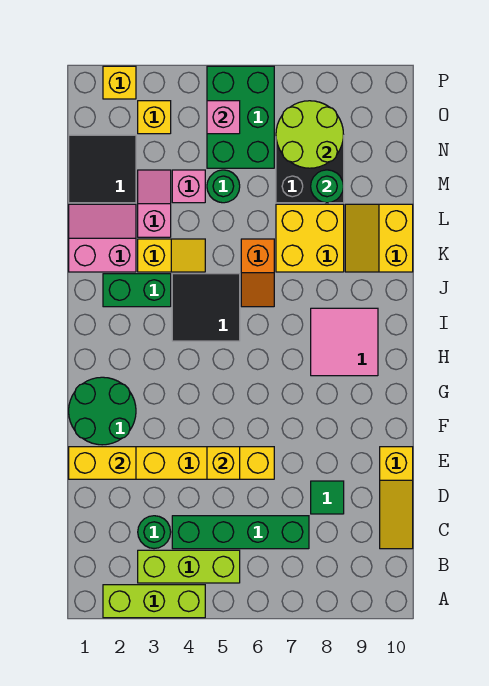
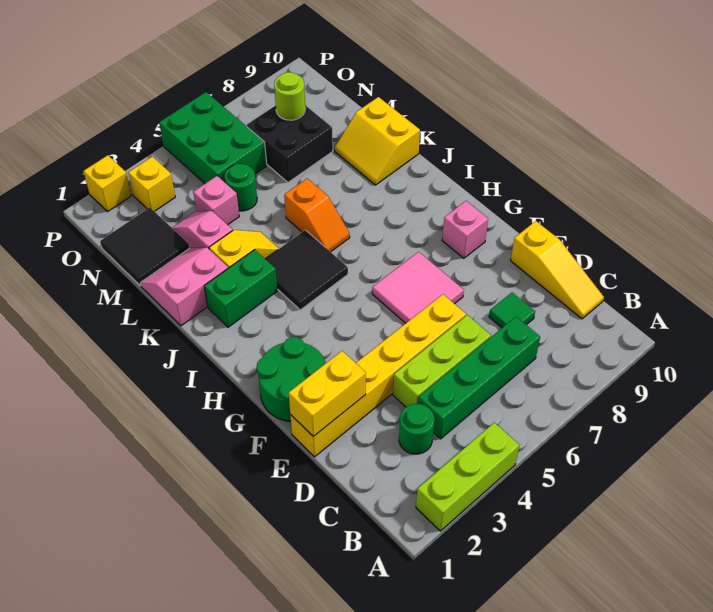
lime brick B3:B5 level 1 -> lime brick D4:D6 level 1
yellow brick E5 level 2 -> none
pink tile H8:I9 level 1 -> pink tile F6:G7 level 1
yellow brick K7:L8 level 1 -> none
green round brick M8 level 2 -> none
lime round brick N7:O8 level 2 -> lime round brick N8 level 2
pink brick O5 level 2 -> pink brick G9 level 1

